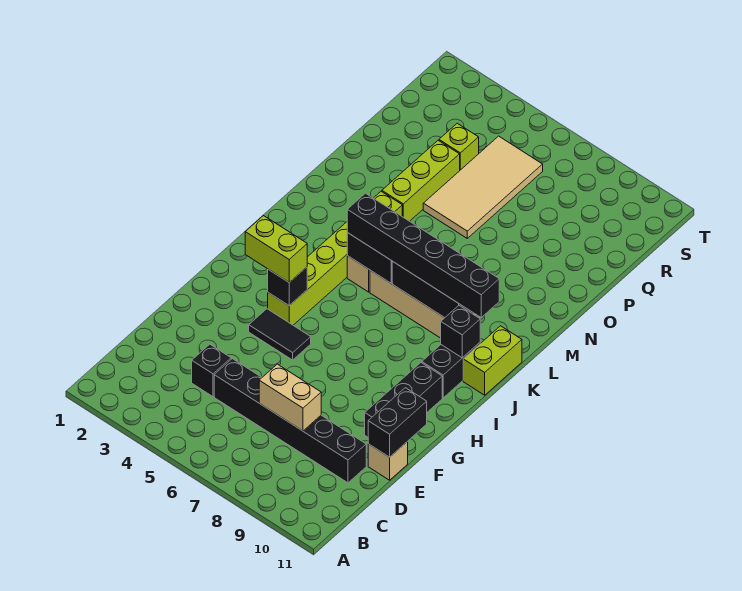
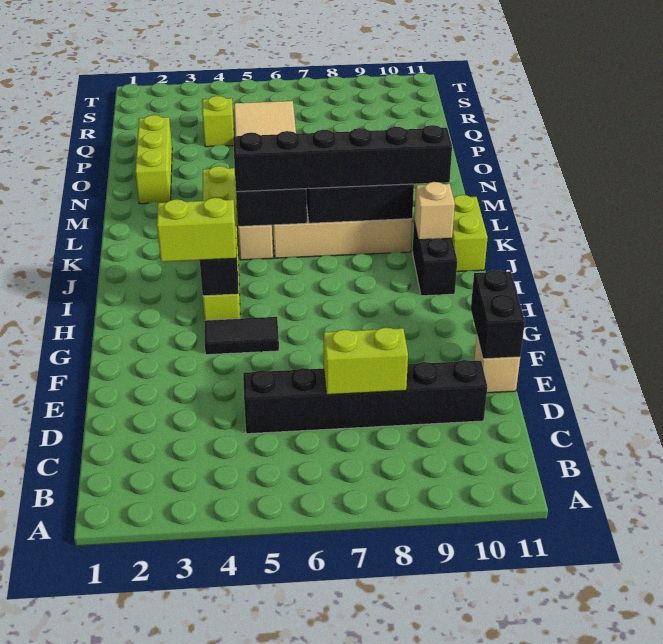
black brick D4 level 1 -> none
tan brick D7:D8 level 2 -> lime brick D7:D8 level 2
black brick F10:H10 level 1 -> none
black brick J10 level 2 -> tan brick J10 level 2
lime brick N4:P4 level 1 -> lime brick N2:P2 level 1

